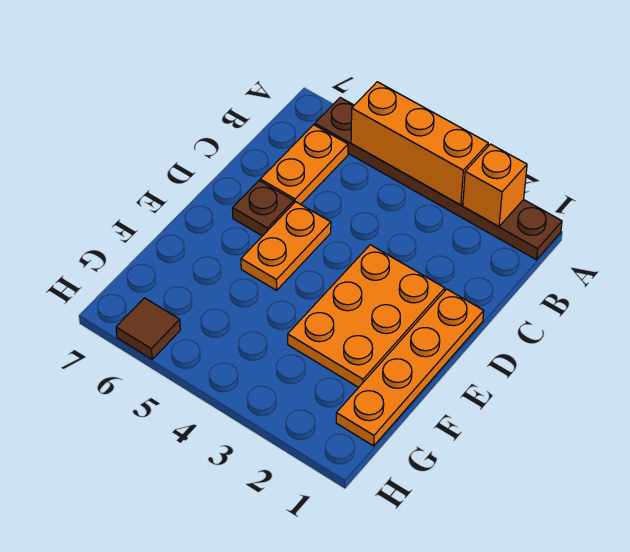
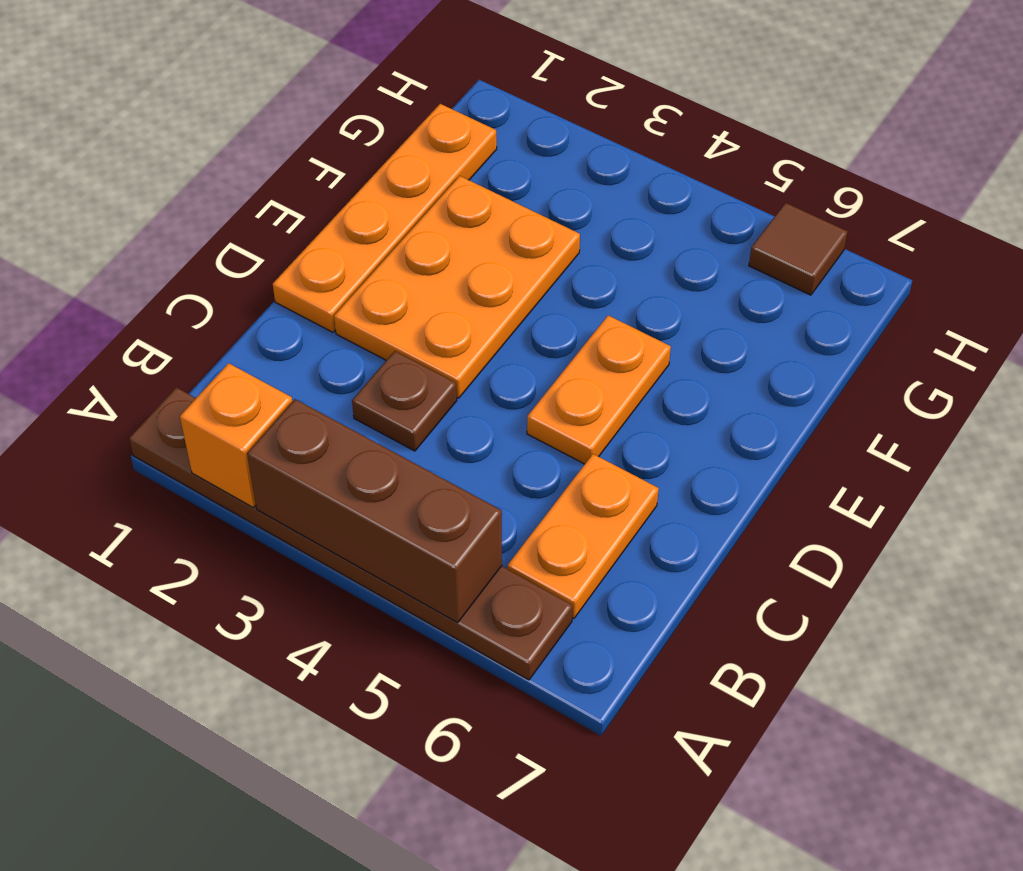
orange brick A3:A5 level 2 -> brown brick A3:A5 level 2
brown plate D6 level 1 -> brown plate C3 level 1

